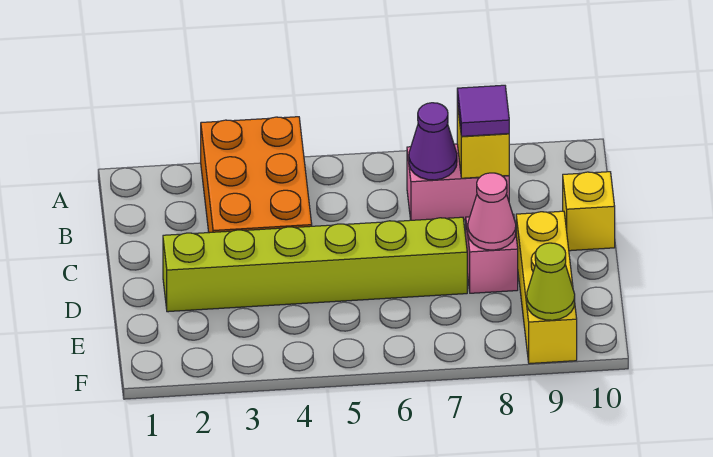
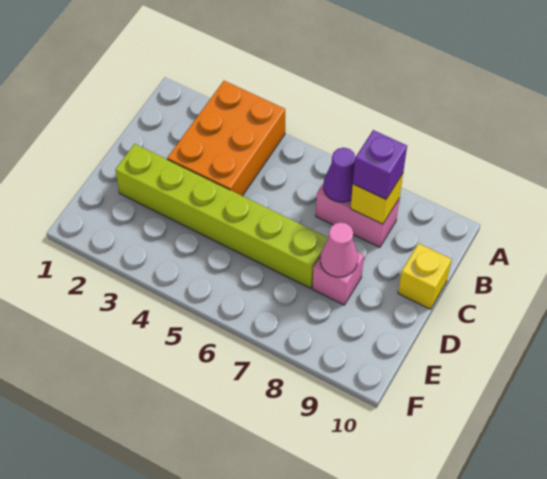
purple tile B8 level 3 -> purple brick B8 level 3
yellow brick D9:F9 level 1 -> none
lime cone F9 level 2 -> none

